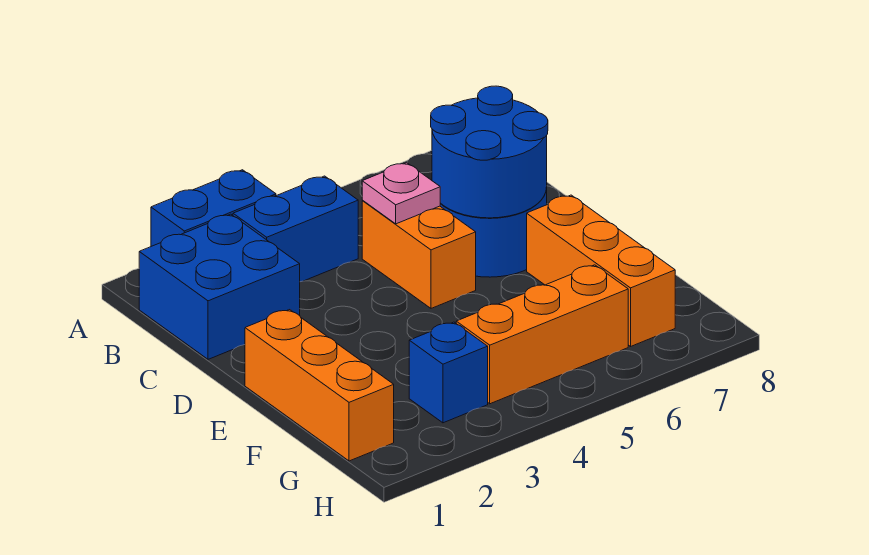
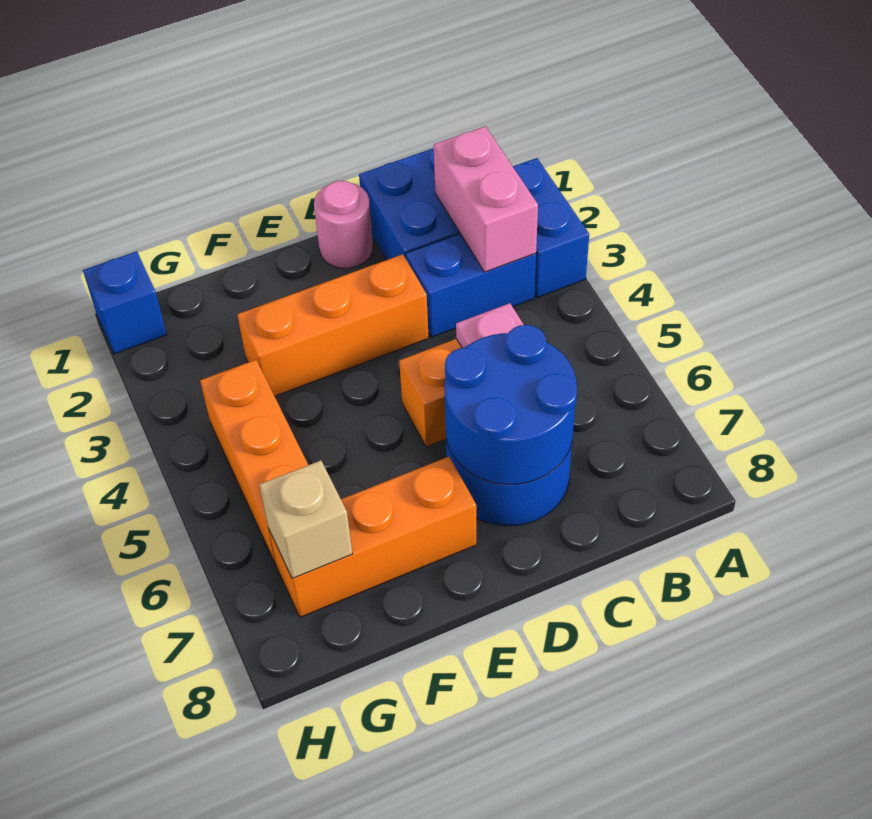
none -> pink brick B2:B3 level 2
blue brick B3:B4 level 1 -> blue brick B3:C3 level 1
none -> pink round brick D1 level 1
orange brick E1:G1 level 1 -> orange brick D3:F3 level 1
blue brick G3 level 1 -> blue brick H1 level 1
none -> tan brick G7 level 2

